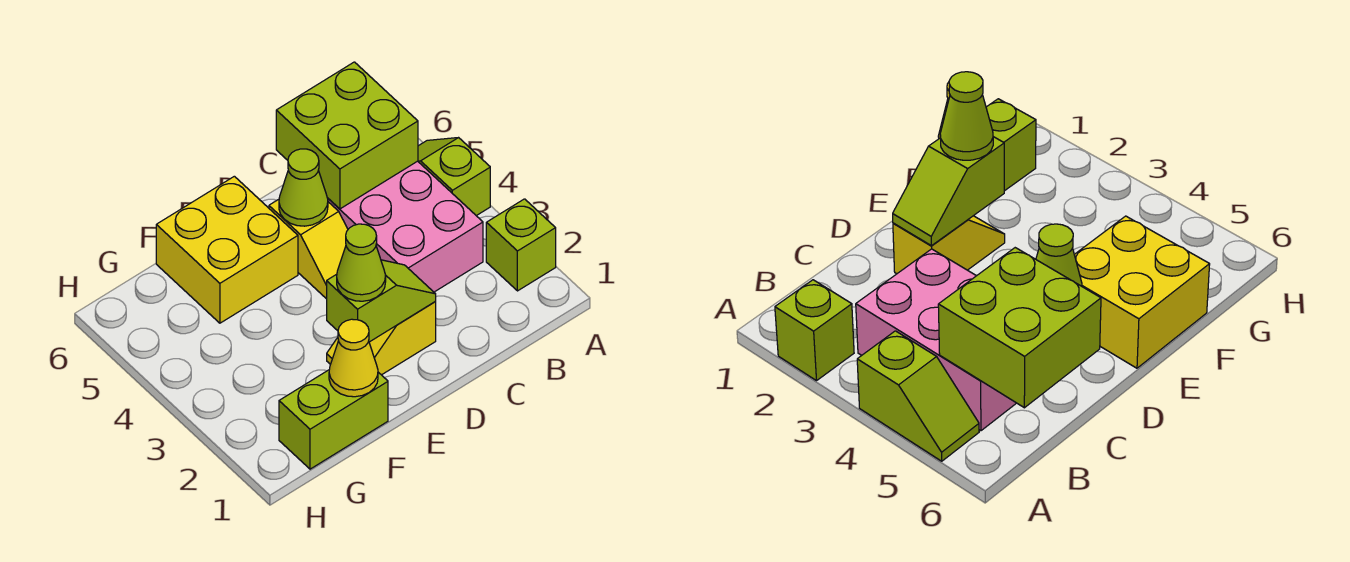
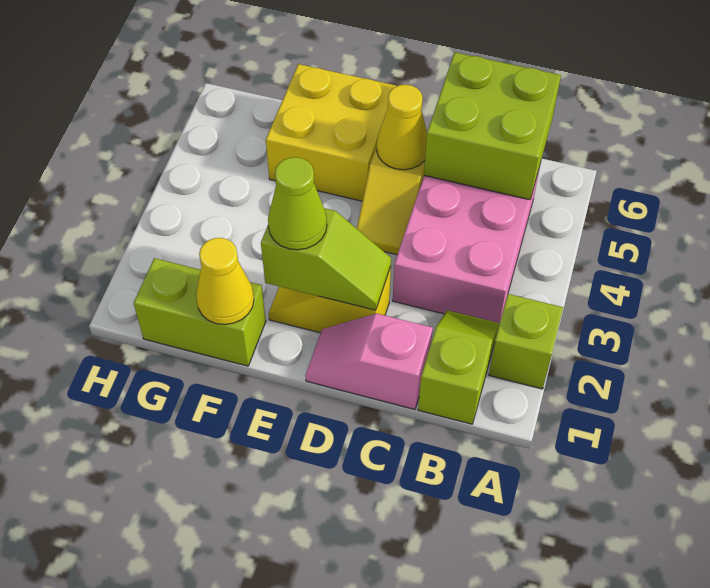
lime slope A4:A5 level 1 top 4 -> lime slope B1:B2 level 1 top 1
none -> pink slope C1:D1 level 1 top C
lime cone D5 level 2 -> yellow cone D5 level 2

